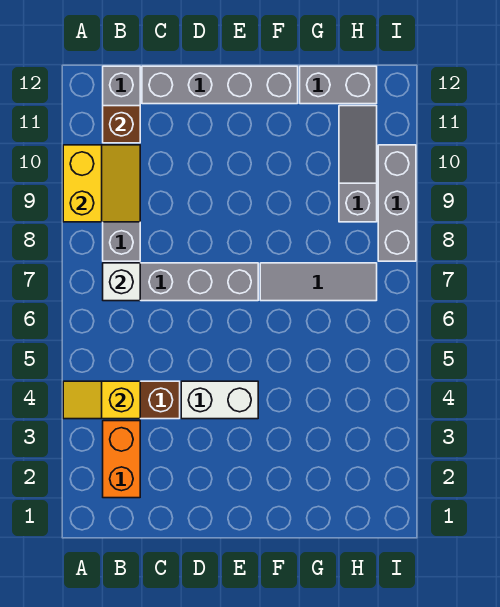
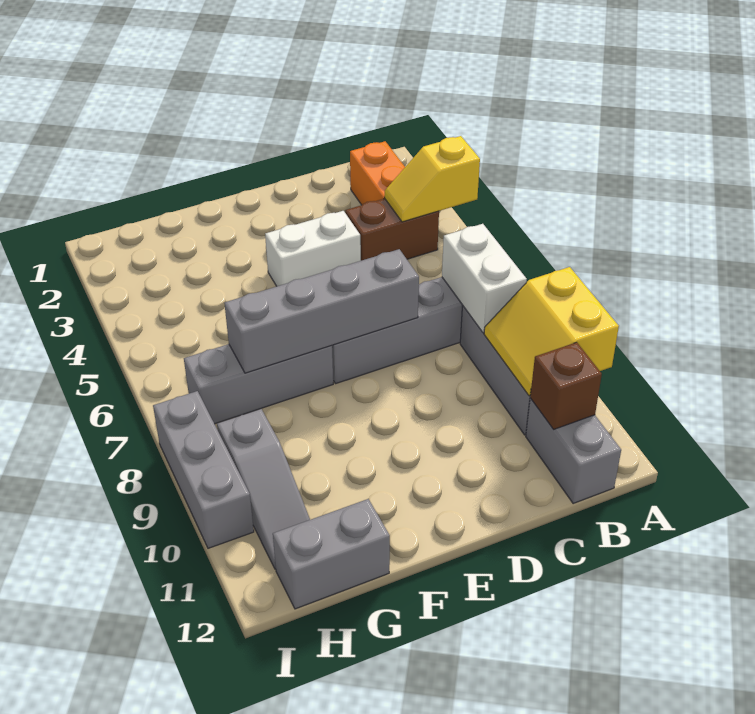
yellow slope A4:B4 level 2 top B -> yellow slope A4:B4 level 2 top A
white brick B7 level 2 -> white brick B7:B8 level 2
grey brick C12:F12 level 1 -> grey brick D7:G7 level 2
grey tile F7:H7 level 1 -> grey brick F7:H7 level 1

